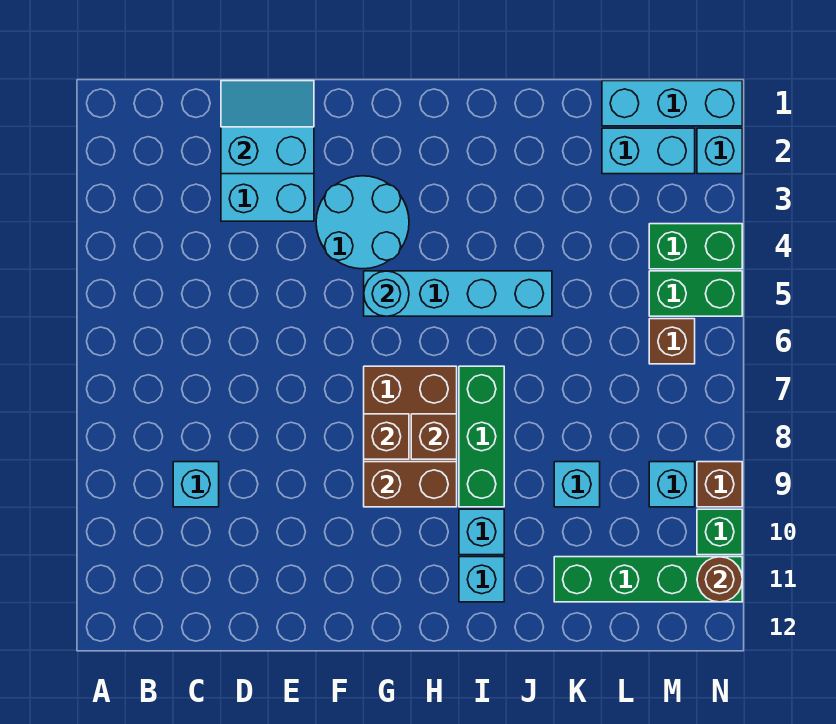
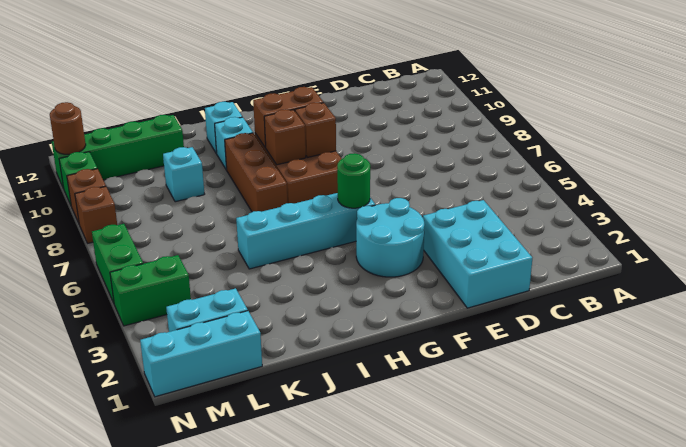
cyan brick C9 level 1 -> none
cyan slope D1:E2 level 2 top 2 -> none
cyan round brick G5 level 2 -> green round brick G5 level 2
green brick I7:I9 level 1 -> brown brick I7:I9 level 1
green brick M5:N5 level 1 -> green brick N5:N6 level 1
brown brick M6 level 1 -> brown brick N8 level 1
cyan brick M9 level 1 -> none
cyan brick N2 level 1 -> none

